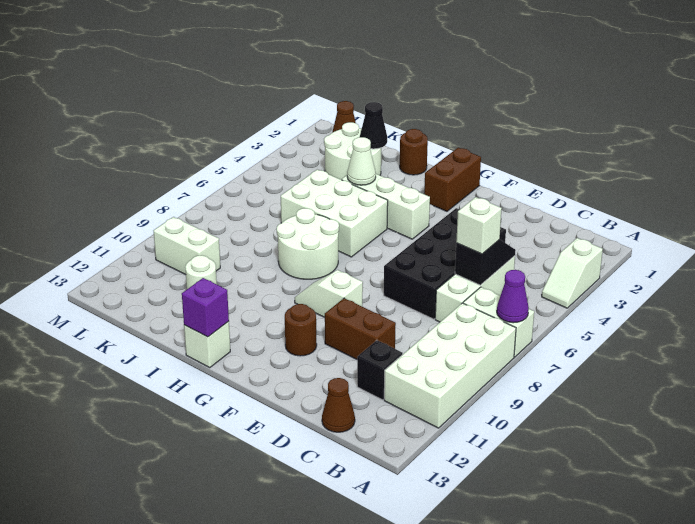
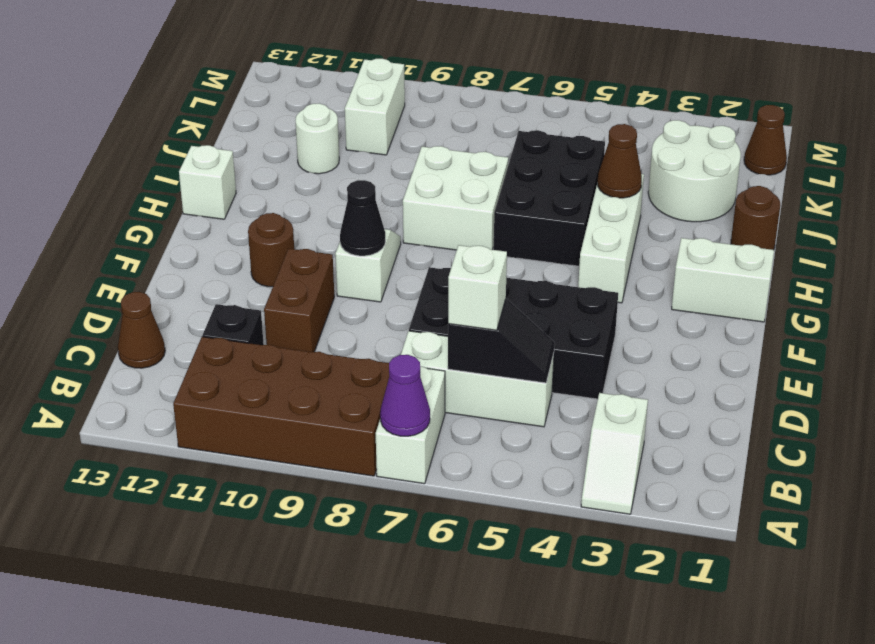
white slope A3:A4 level 1 top 3 -> white slope A3:B3 level 1 top B
white brick A8:B11 level 1 -> brown brick A8:B11 level 1
brown brick G1:G2 level 1 -> white brick G1:G2 level 1
white brick H5:J6 level 1 -> black brick H5:J6 level 1
white round brick H7:I8 level 1 -> white brick H7:I8 level 1
purple brick H13 level 2 -> none
white cone I4 level 2 -> brown cone I4 level 2
black cone J2 level 2 -> black cone F9 level 2

